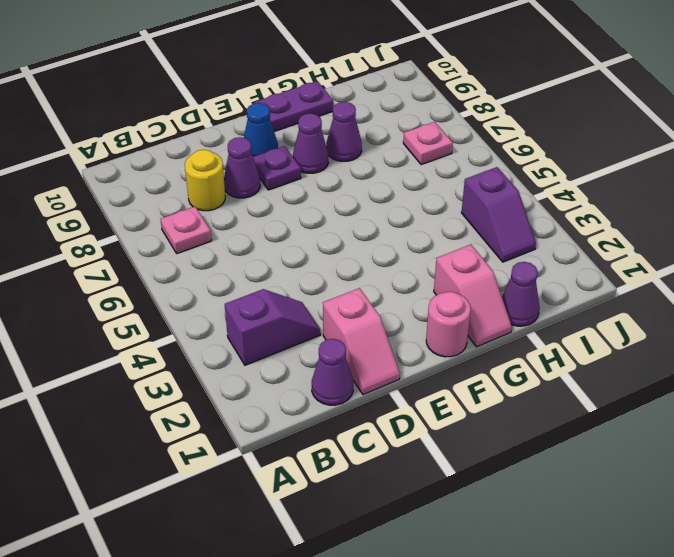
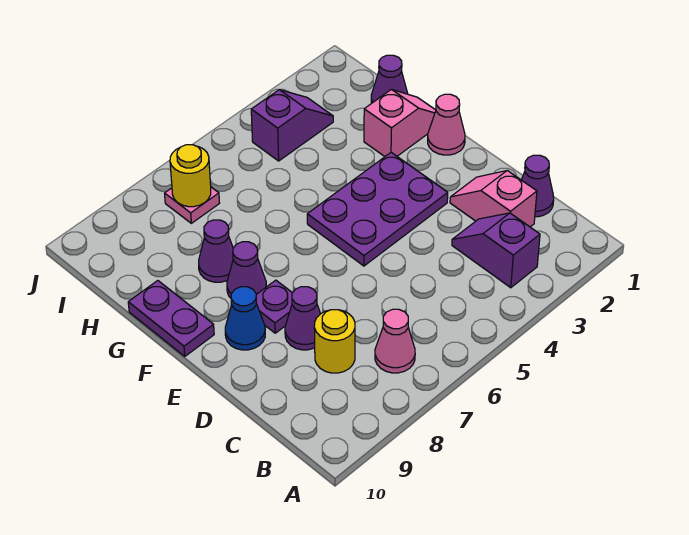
pink plate B7 level 1 -> pink cone B7 level 1
pink slope D1:D2 level 1 top 2 -> pink slope C2:D2 level 1 top C
none -> purple plate E3:F5 level 1
pink round brick F1 level 1 -> pink cone F1 level 1
none -> yellow round brick I7 level 2

